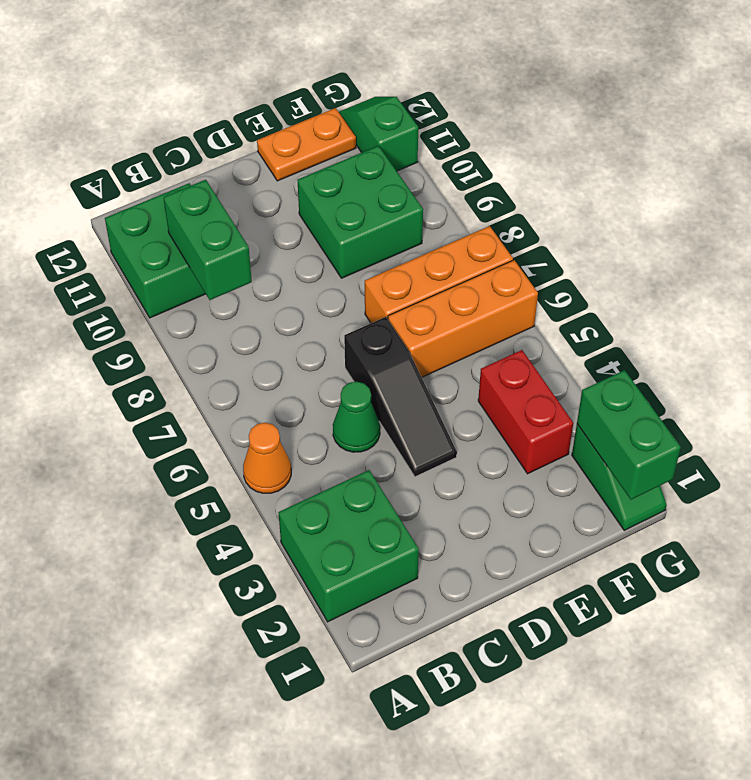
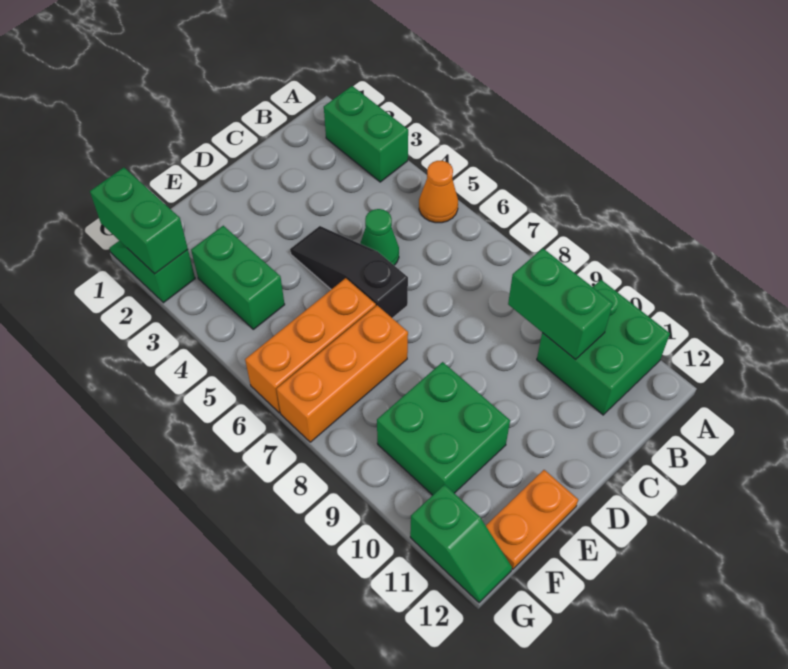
green brick A2:B3 level 1 -> green brick A2:A3 level 1
red brick F3:F4 level 1 -> green brick F3:F4 level 1

